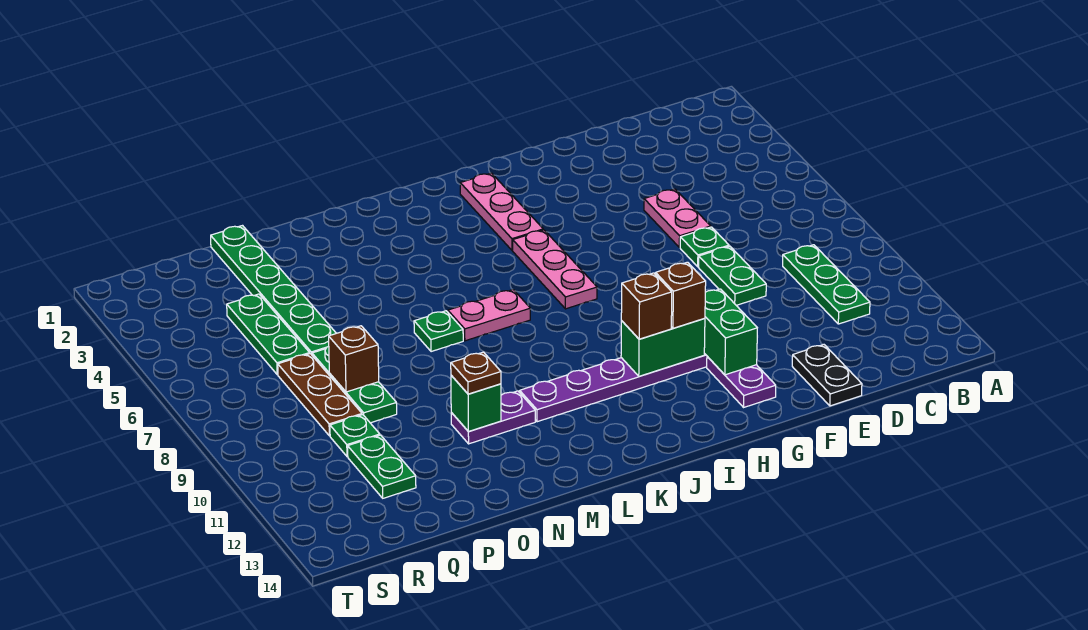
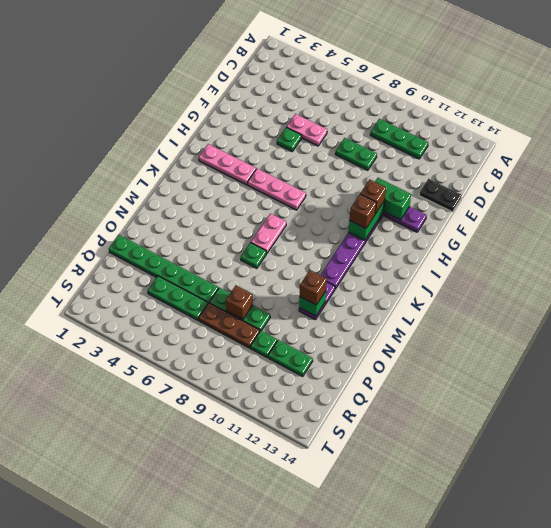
green plate E7 level 1 -> green plate F5 level 1
brown plate N11 level 3 -> brown brick N11 level 3

